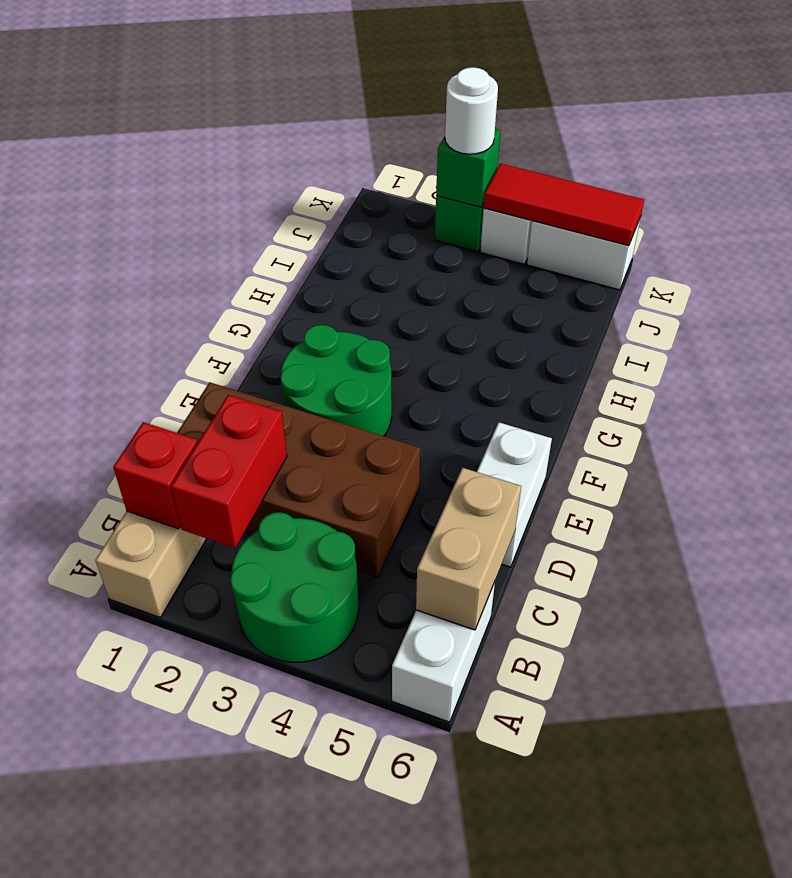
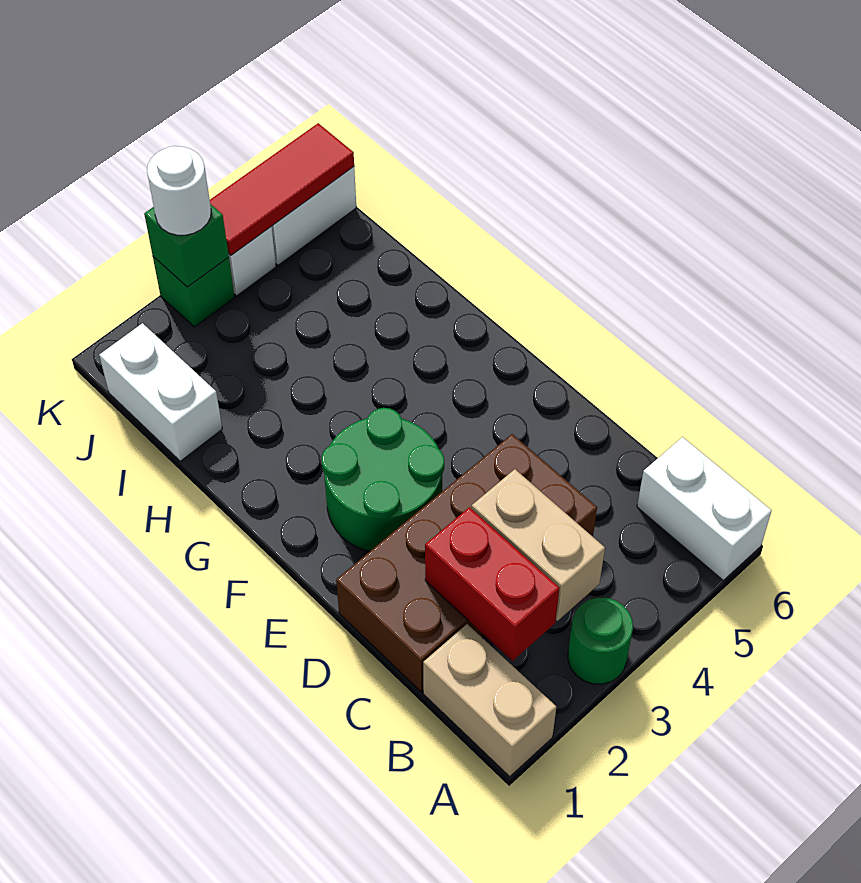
green round brick A3:B4 level 1 -> green round brick A3 level 1
red brick B1 level 2 -> none
tan brick B6:C6 level 2 -> tan brick B3:C3 level 2
white brick D6:E6 level 1 -> white brick I1:J1 level 1

